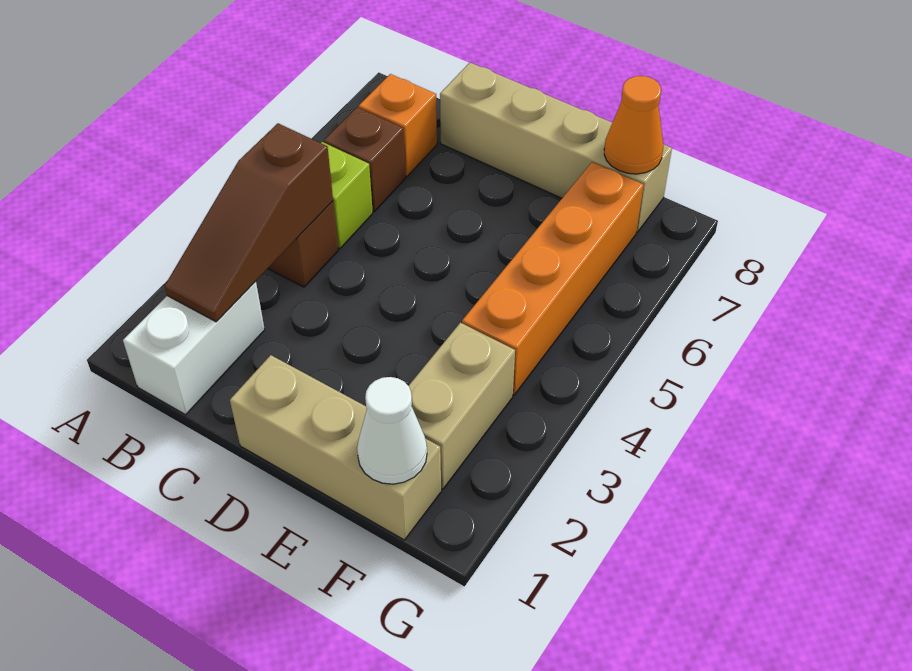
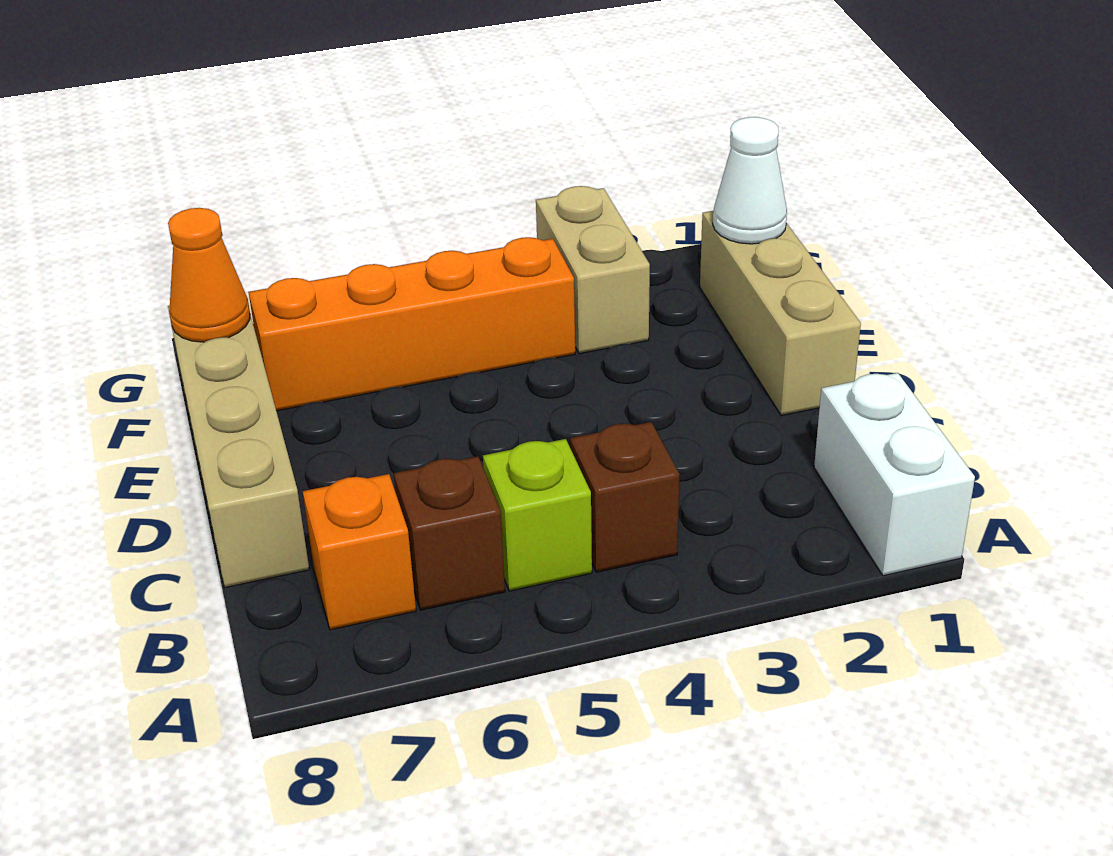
white brick B1:B2 level 1 -> white brick A1:B1 level 1
brown slope B2:B4 level 2 top 4 -> none
tan brick F2:F3 level 1 -> tan brick F3:G3 level 1

